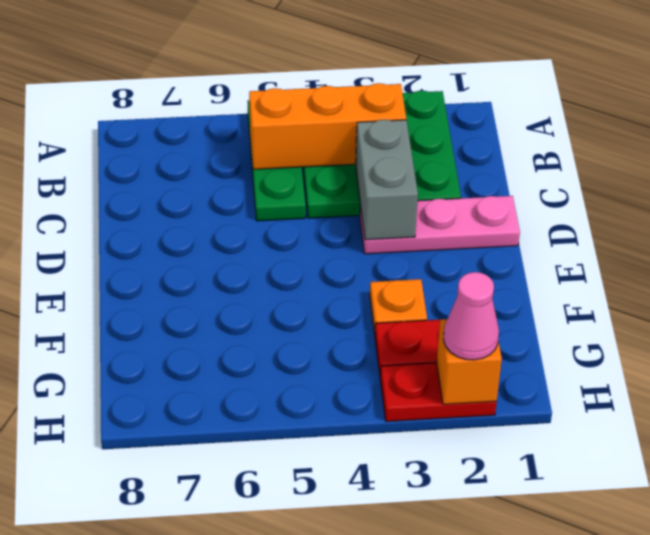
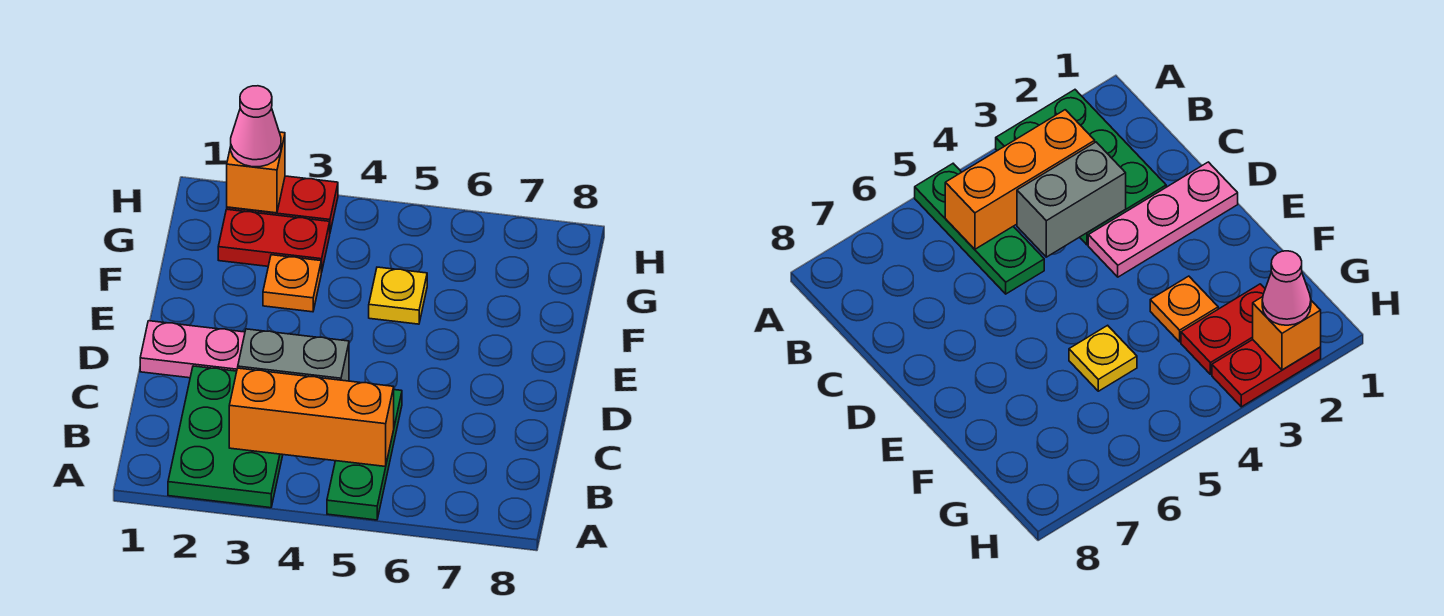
green plate A2:C4 level 1 -> green plate A2:C3 level 1
grey brick C3:D3 level 2 -> grey brick C3:C4 level 2
none -> yellow plate F5 level 1

